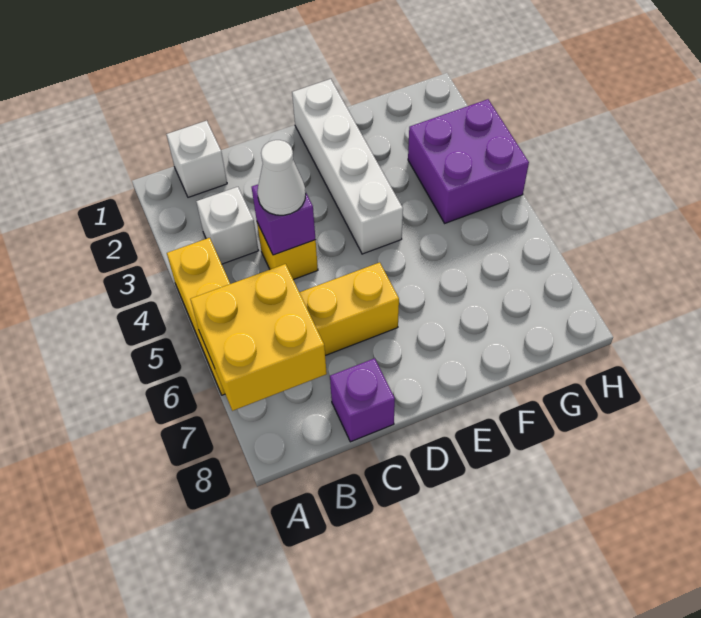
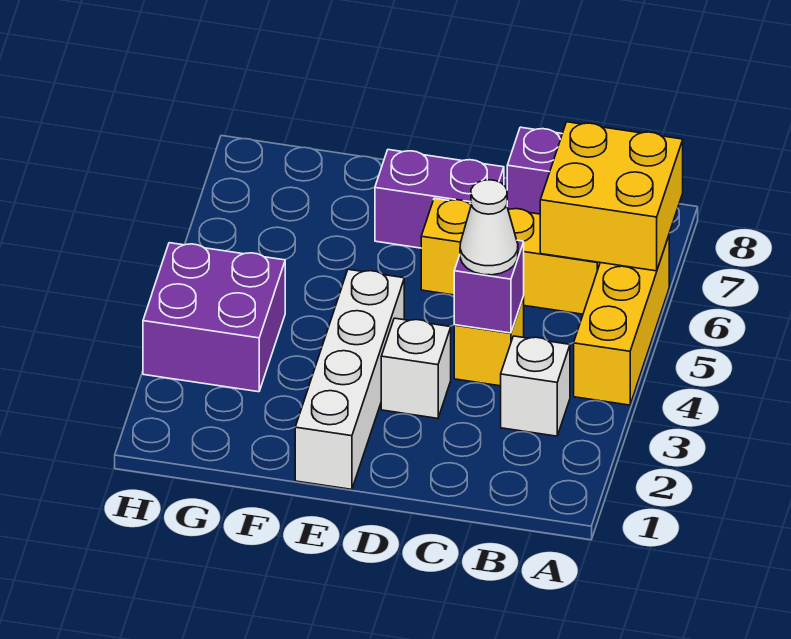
white brick B1 level 1 -> white brick D3 level 1
none -> purple brick D7:E7 level 1

